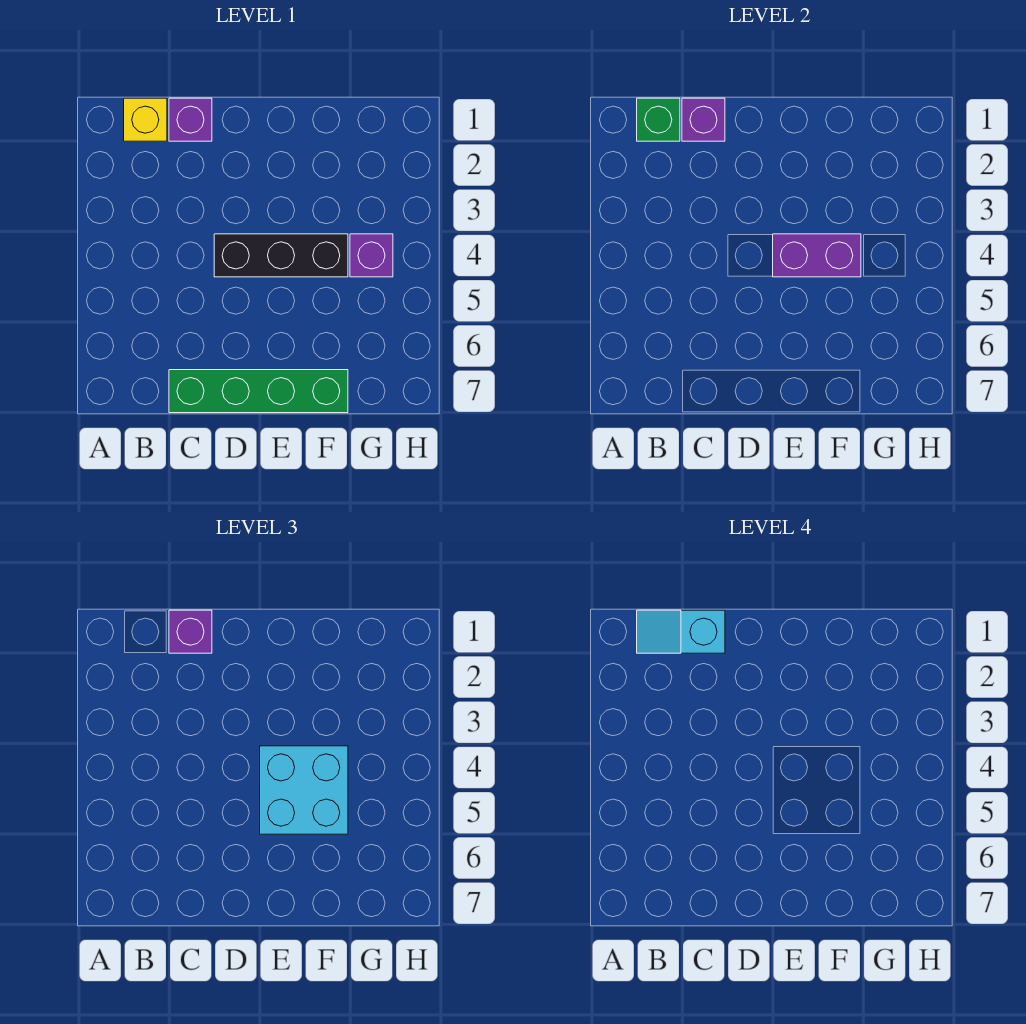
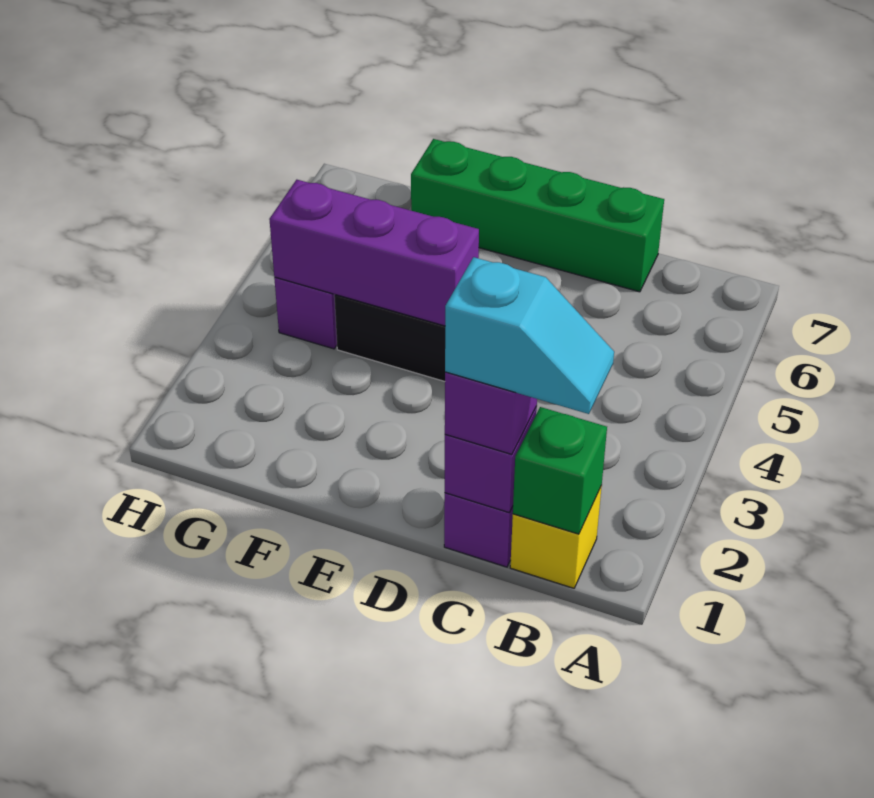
purple brick E4:F4 level 2 -> purple brick E4:G4 level 2
cyan brick E4:F5 level 3 -> none

